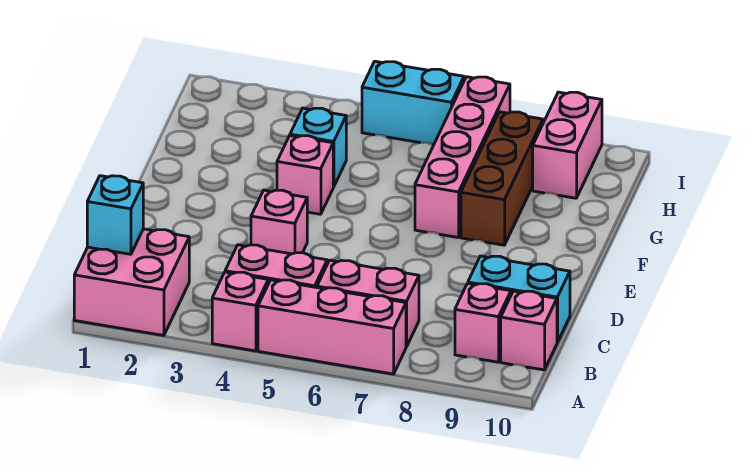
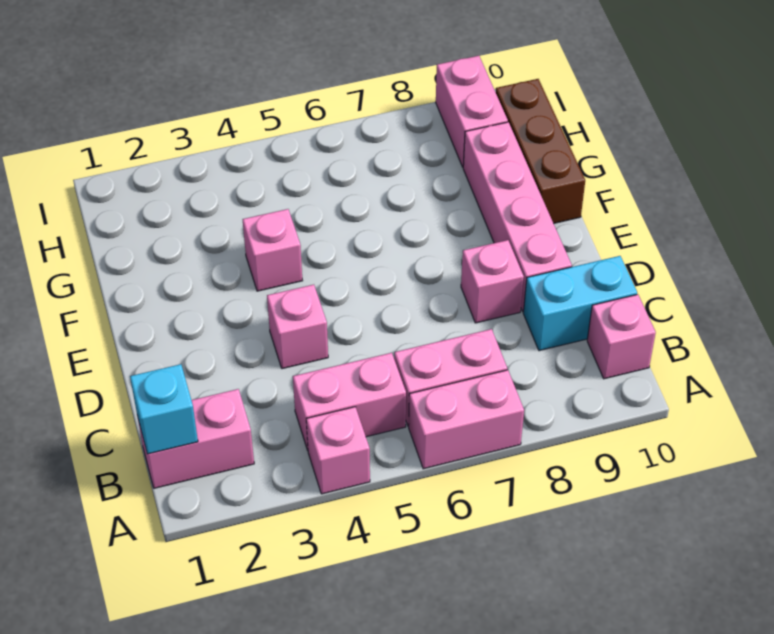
pink brick A1:B2 level 1 -> pink brick B1:B2 level 1
pink brick A5:A7 level 1 -> pink brick A6:A7 level 1
pink brick B9 level 1 -> pink brick D8 level 1
pink brick F7:I7 level 1 -> pink brick D9:G9 level 1
brown brick F8:H8 level 1 -> brown brick F10:H10 level 1
cyan brick G4 level 1 -> none
cyan brick I5:I6 level 1 -> none

